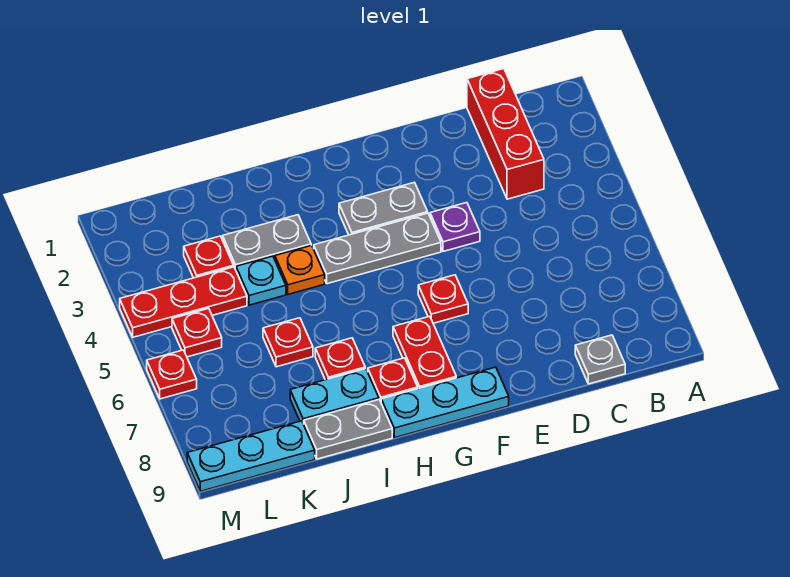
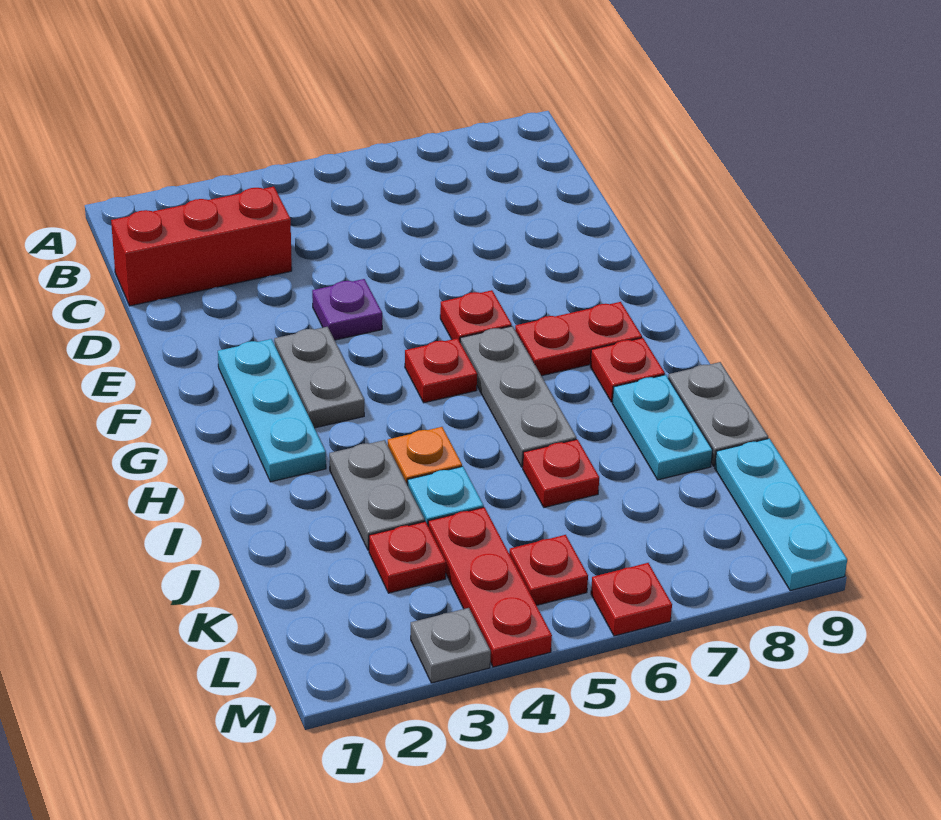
grey plate C9 level 1 -> grey plate M3 level 1
grey plate F4:H4 level 1 -> grey plate G6:I6 level 1
cyan plate F9:H9 level 1 -> cyan plate F2:H2 level 1
red plate I7 level 1 -> red plate G5 level 1

